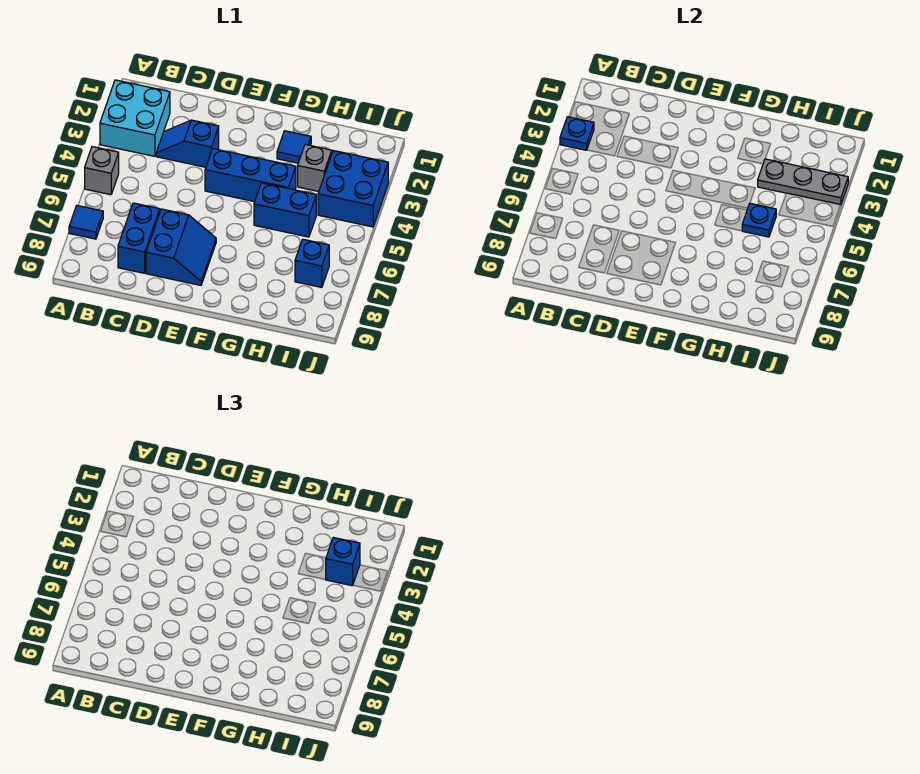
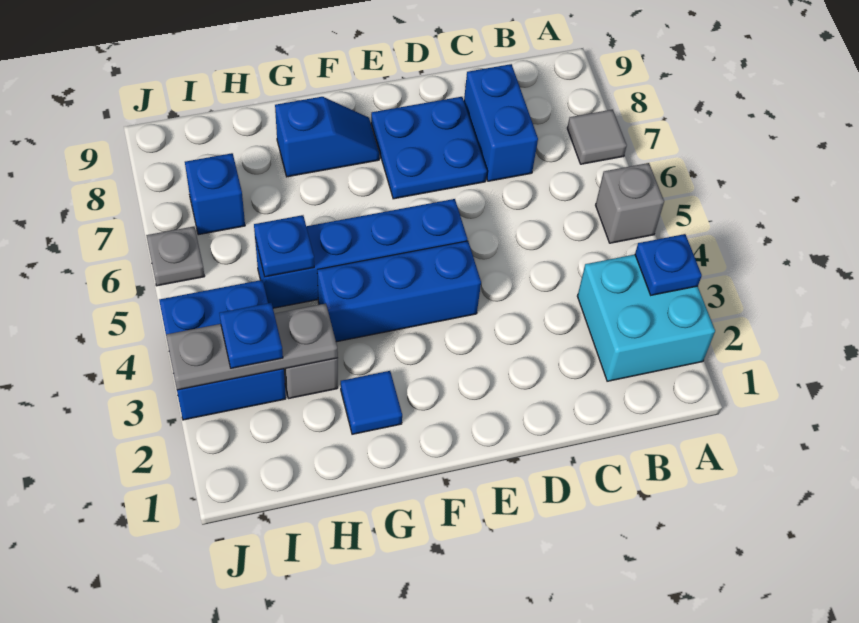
blue tile A7 level 1 -> grey tile A7 level 1
blue slope C3:D3 level 1 top D -> blue slope F8:G8 level 1 top G
blue slope D7:E8 level 1 top D -> blue plate D7:E8 level 1
blue brick G5:H5 level 1 -> blue brick E5:H5 level 1
blue brick I3 level 3 -> blue plate I3 level 3
none -> grey plate J6 level 1

